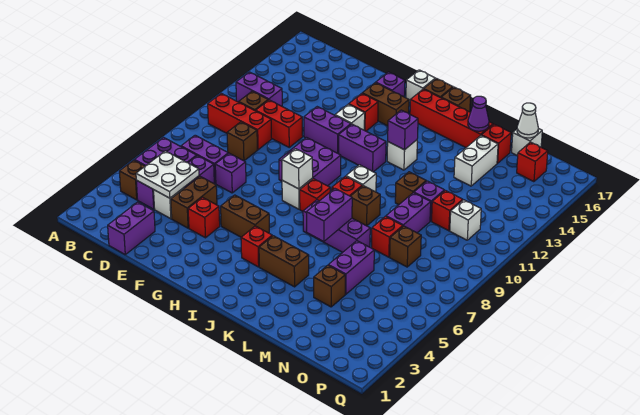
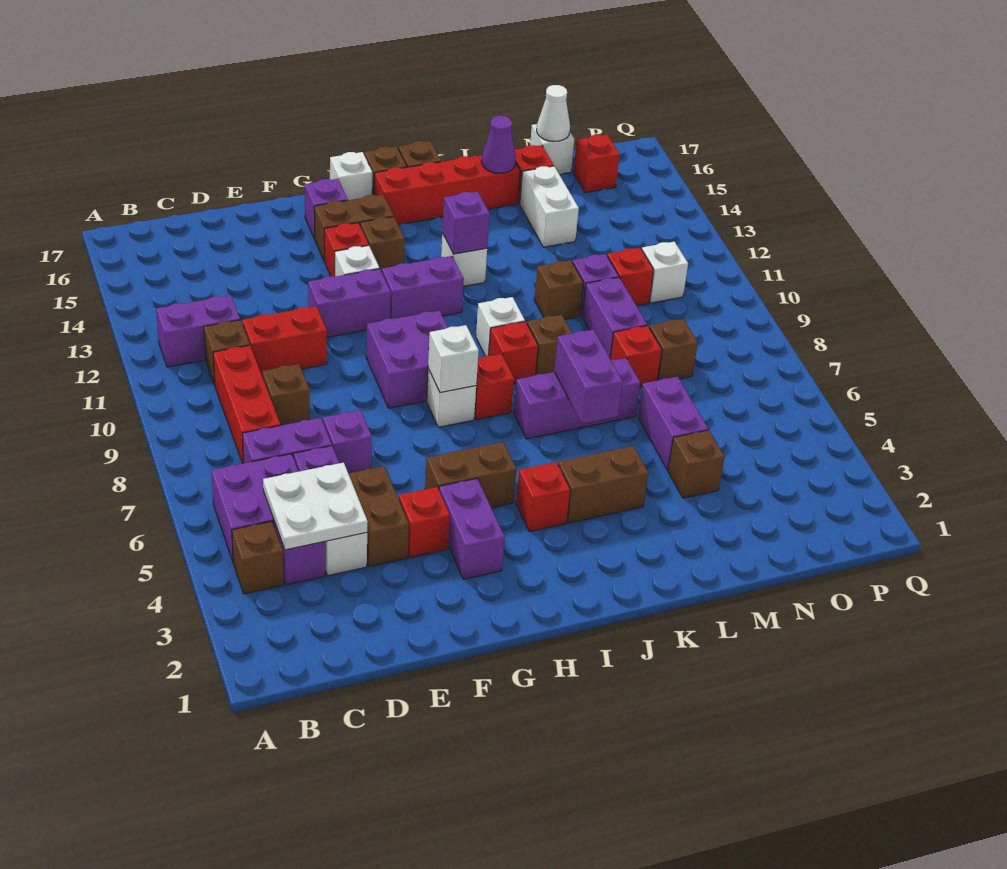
red brick B10:D10 level 1 -> red brick C8:C10 level 1
purple brick D1:D2 level 1 -> purple brick G3:G4 level 1
none -> brown brick H14 level 1

